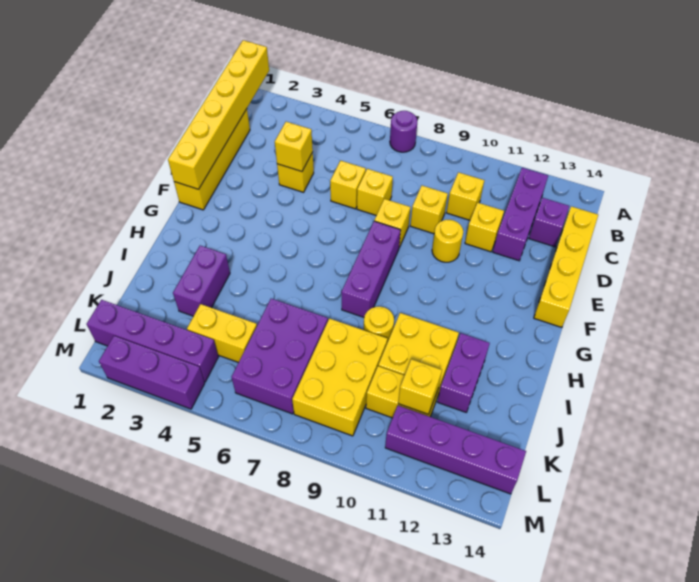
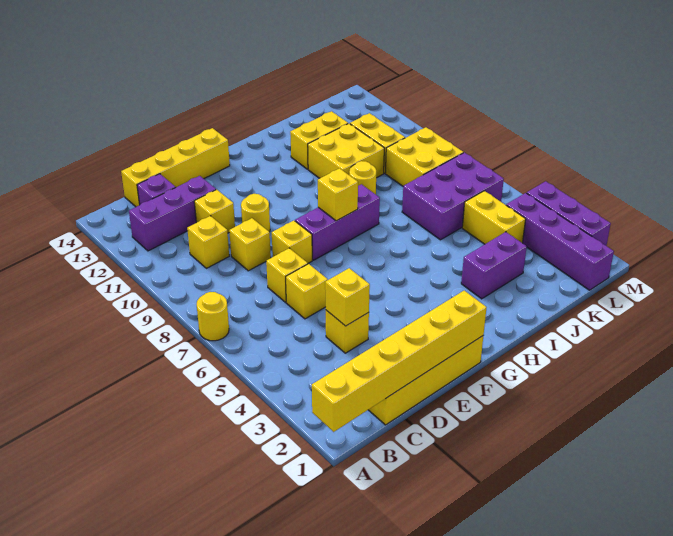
purple round brick A7 level 1 -> yellow round brick A7 level 1
purple brick I12:J12 level 1 -> yellow brick I12:J12 level 1
yellow brick J8:L9 level 1 -> yellow brick K8:L9 level 1
yellow brick K11 level 2 -> yellow brick G8 level 2
purple brick L11:L14 level 1 -> none

